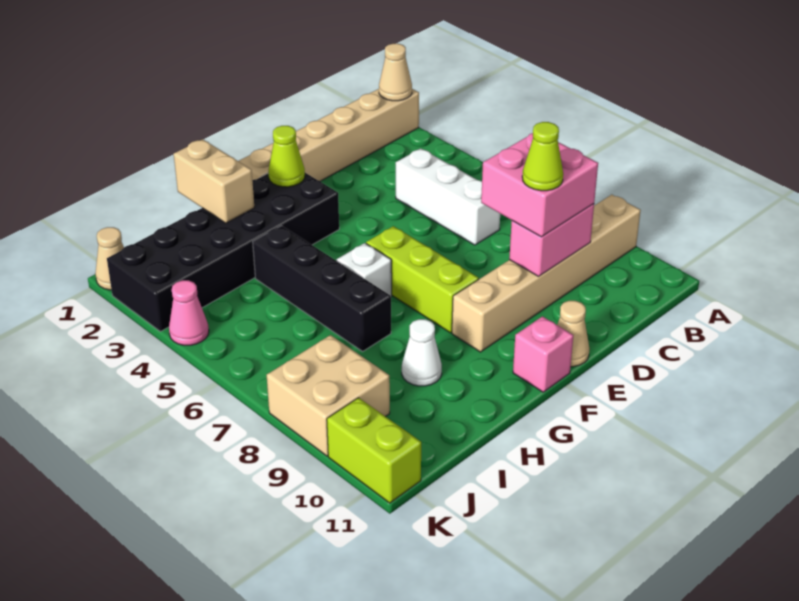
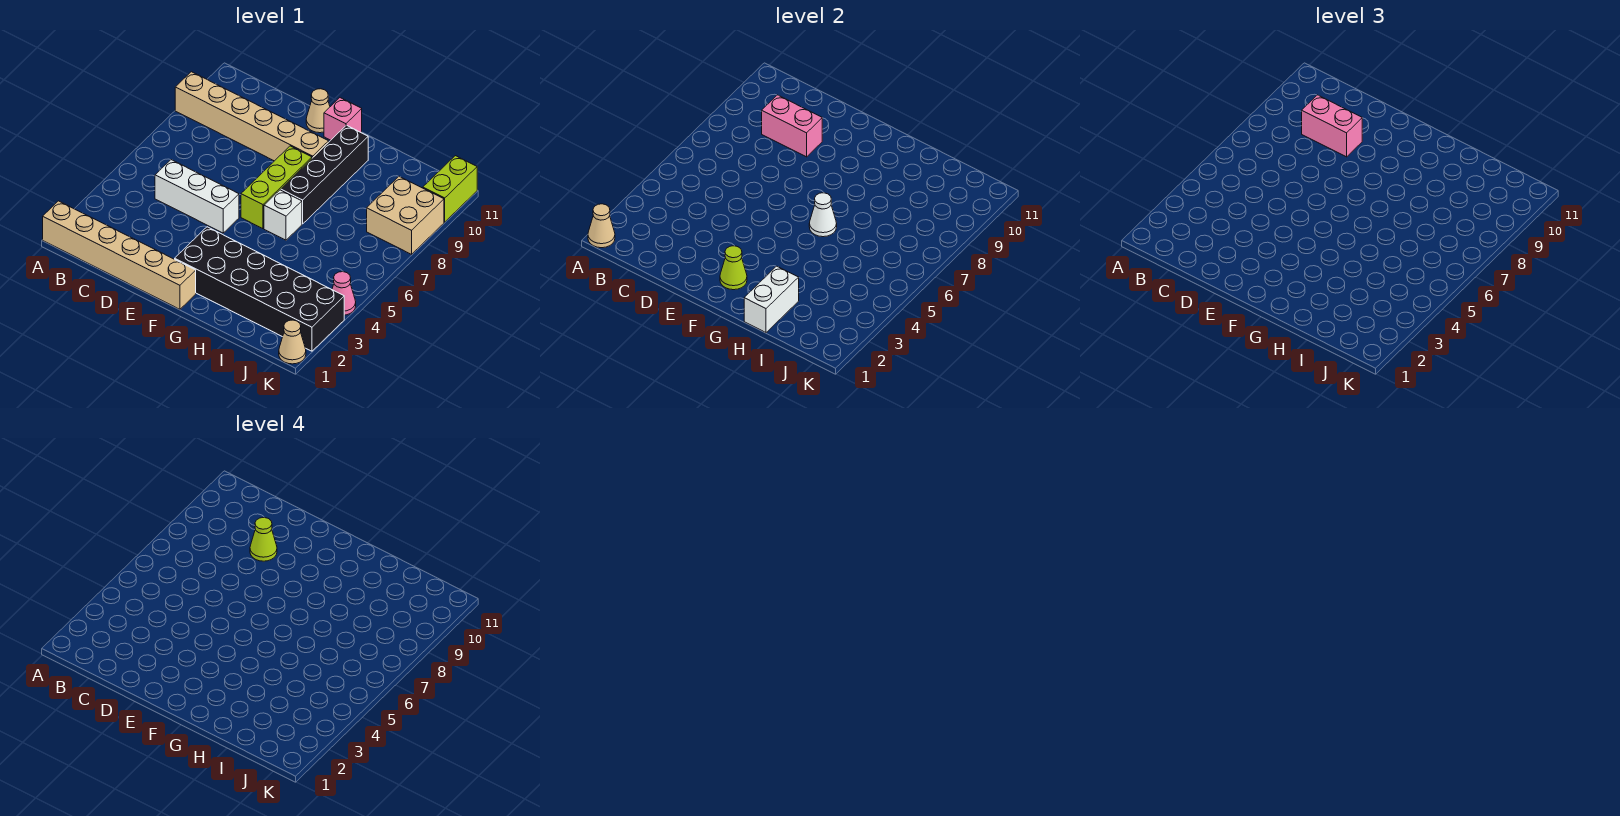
white brick C4:C6 level 1 -> white brick C5:E5 level 1
pink brick C8:D9 level 3 -> pink brick C9:D9 level 3
tan brick H1:H2 level 2 -> white brick H1:H2 level 2
black brick H4:H7 level 1 -> black brick G7:G10 level 1
white cone H9 level 1 -> white cone G6 level 2

